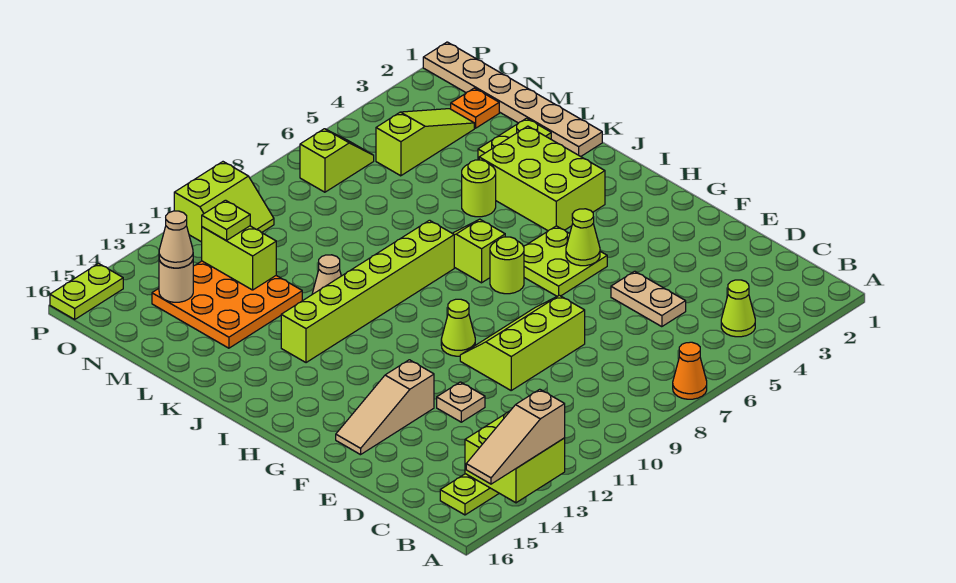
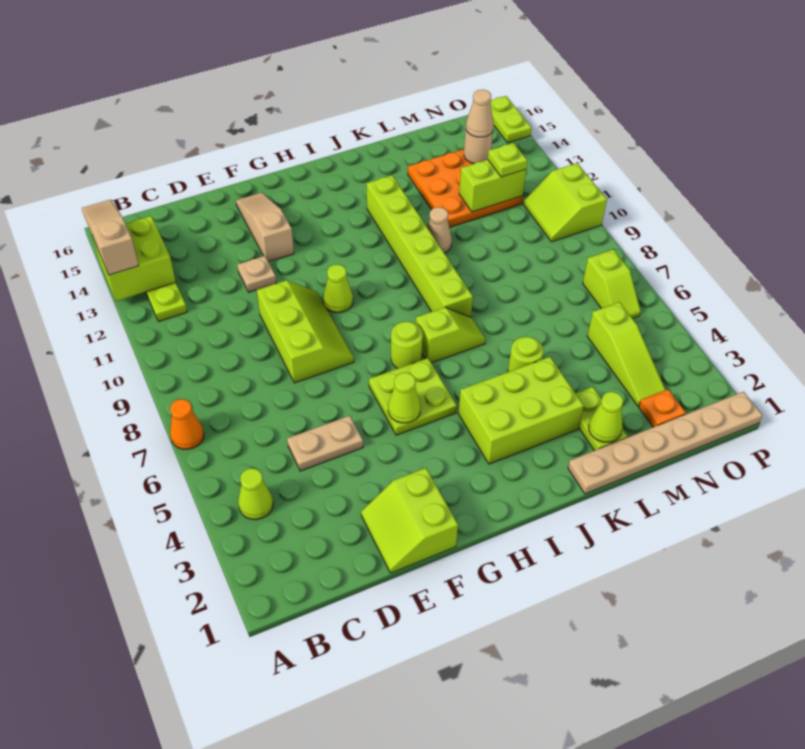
none -> lime slope E1:F2 level 1 top F
none -> lime cone L2 level 2

